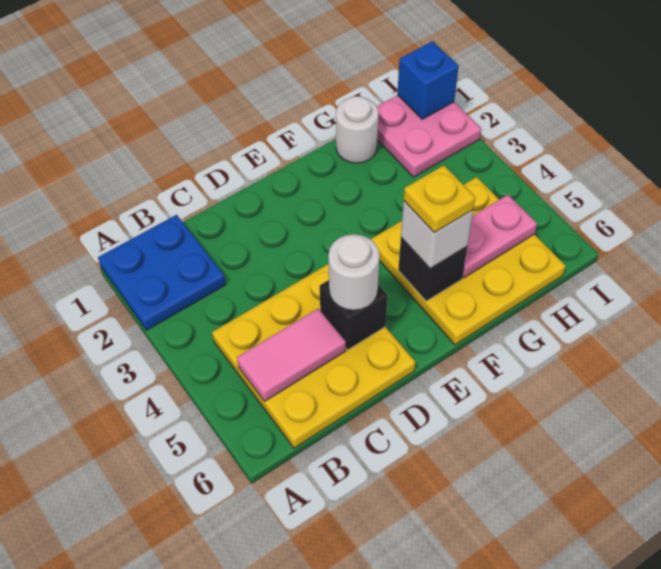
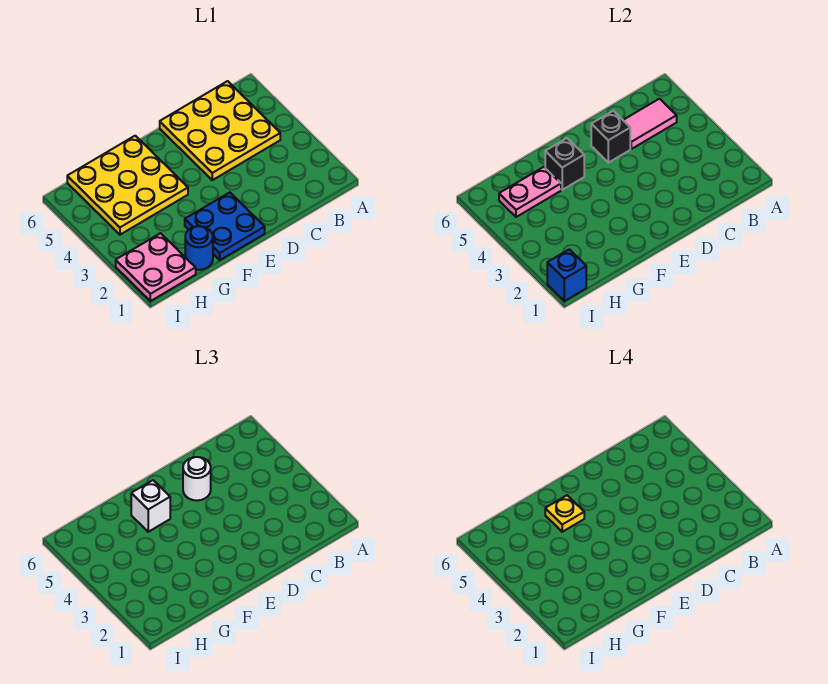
blue plate A1:B2 level 1 -> blue plate E1:F2 level 1
white round brick G1 level 1 -> blue round brick G1 level 1

